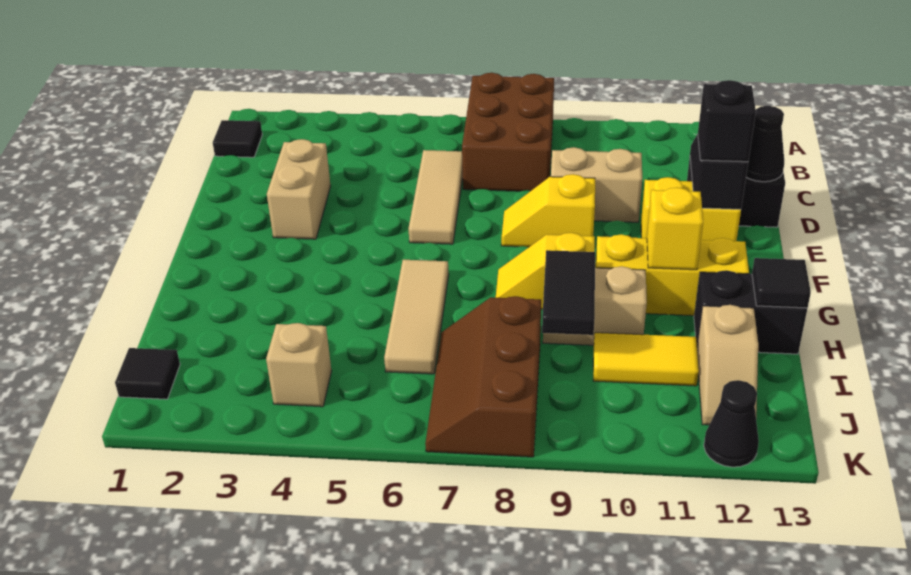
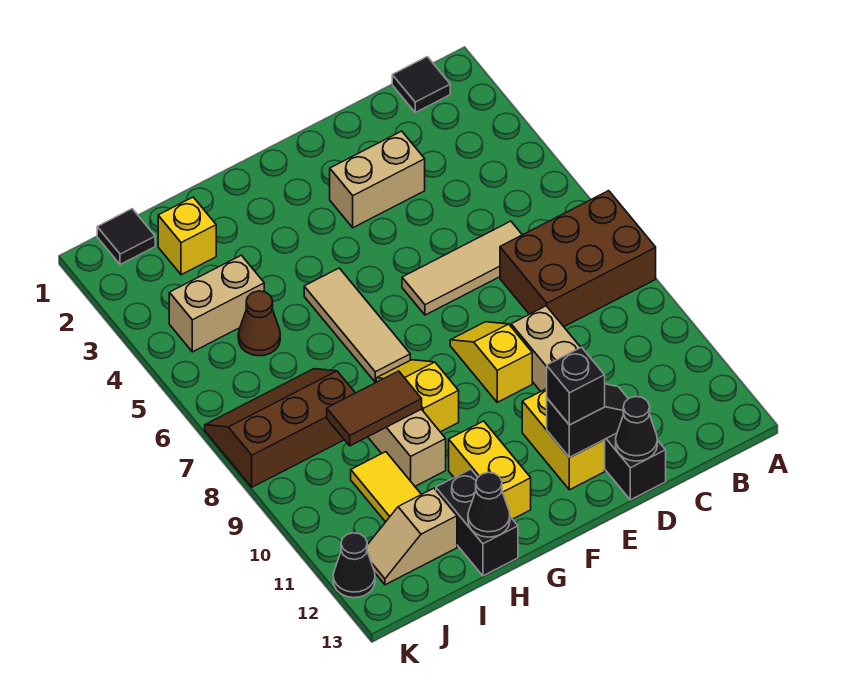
tan tile G6:I6 level 1 -> tan tile G5:G7 level 1
yellow brick G10:G12 level 1 -> yellow brick G11:G12 level 1
yellow brick G11 level 2 -> yellow brick I2 level 1
black tile H9:I9 level 2 -> brown tile H9:I9 level 2
black tile H13 level 2 -> black cone H13 level 2
none -> brown cone I5 level 1
tan brick J4 level 1 -> tan brick I4:J4 level 1

